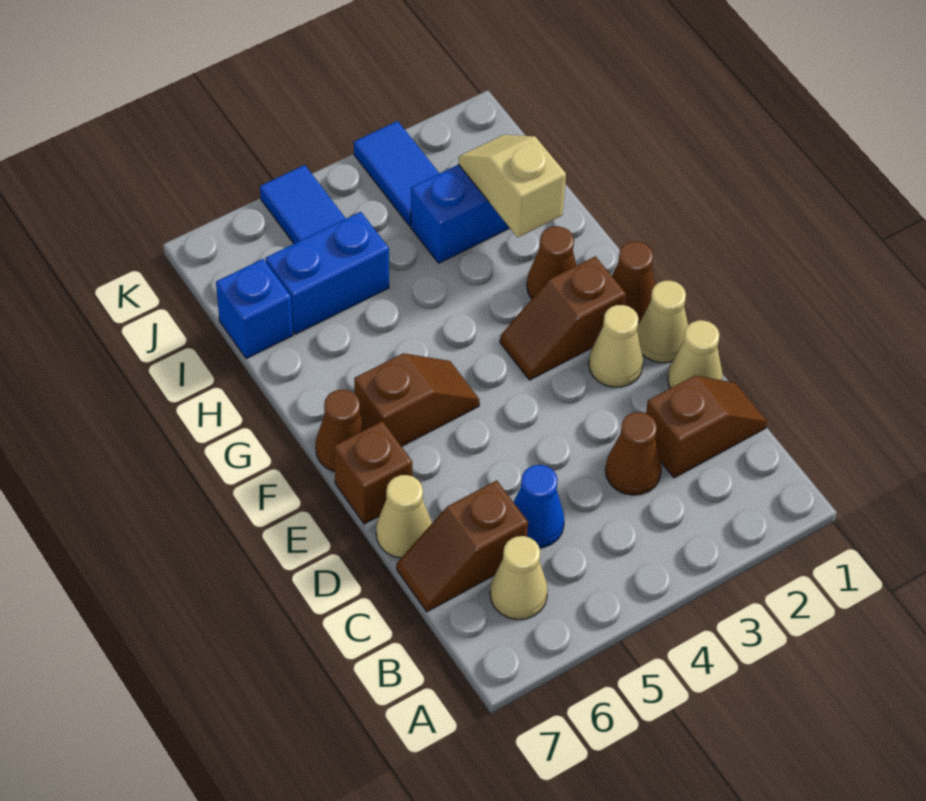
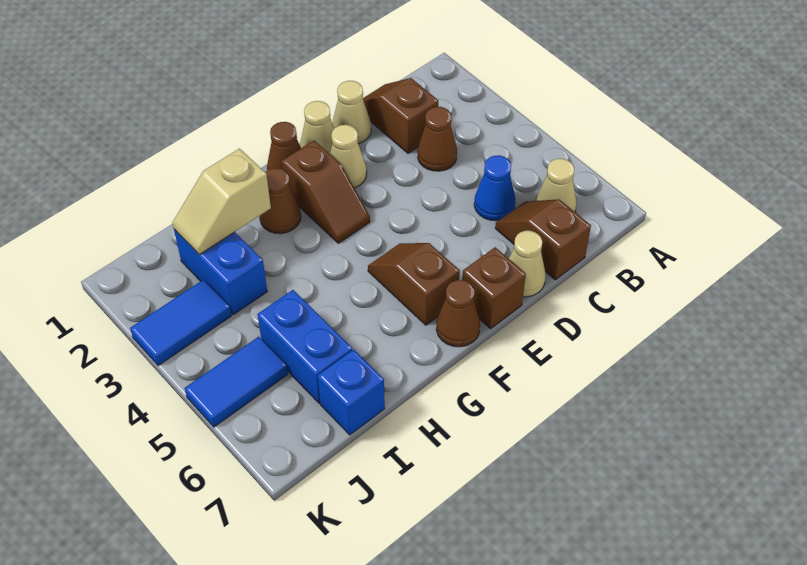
brown slope C6:C7 level 1 top 6 -> brown slope C6:C7 level 1 top 7

